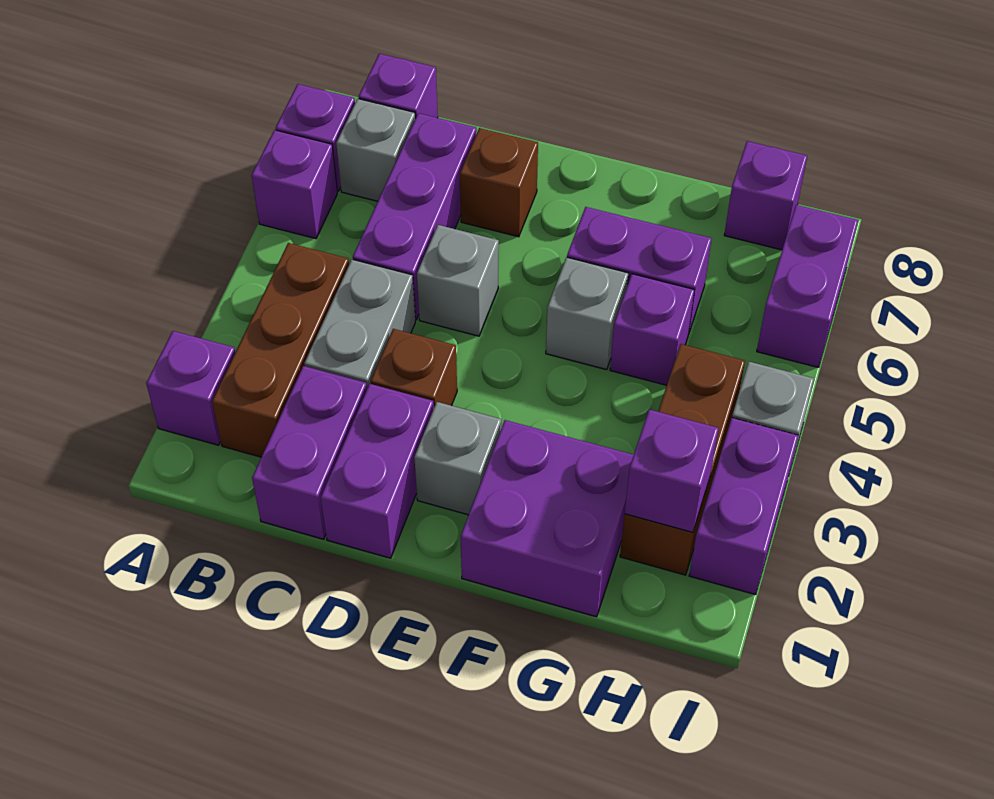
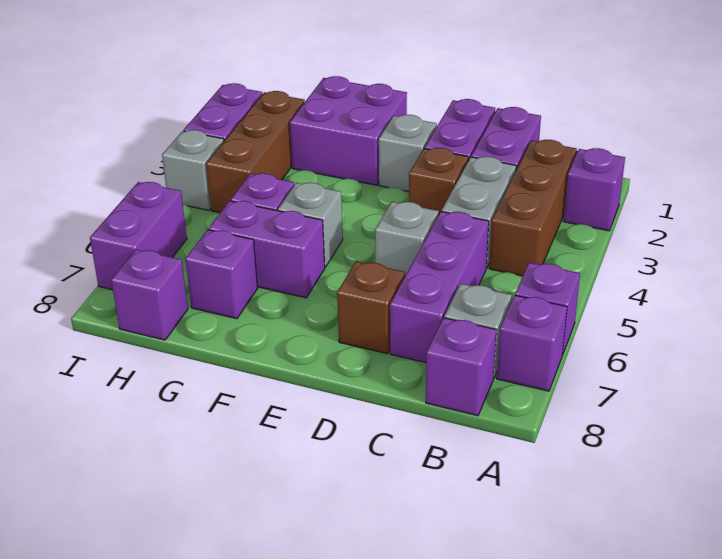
purple brick H2 level 2 -> purple brick G7 level 1

